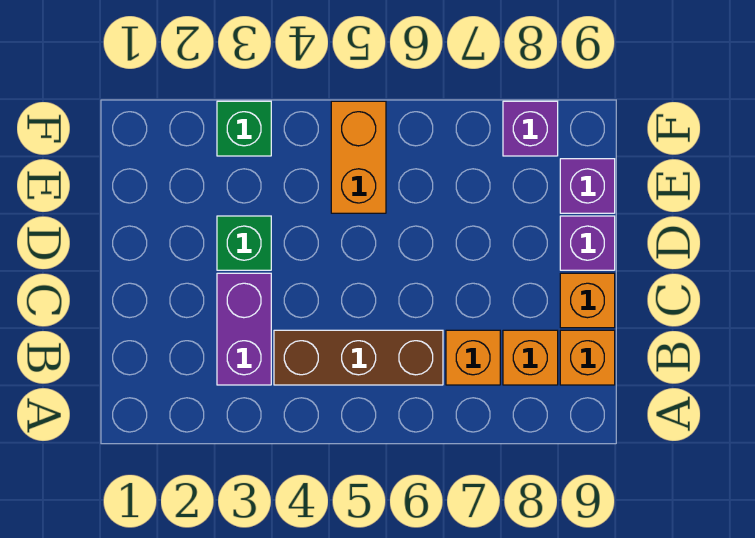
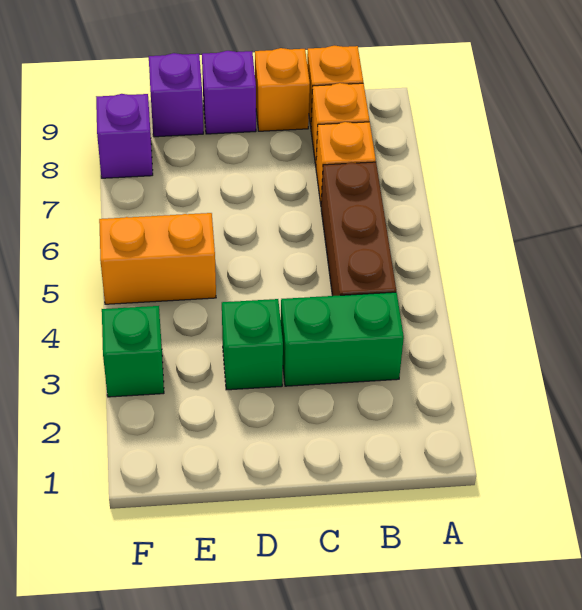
purple brick B3:C3 level 1 -> green brick B3:C3 level 1

